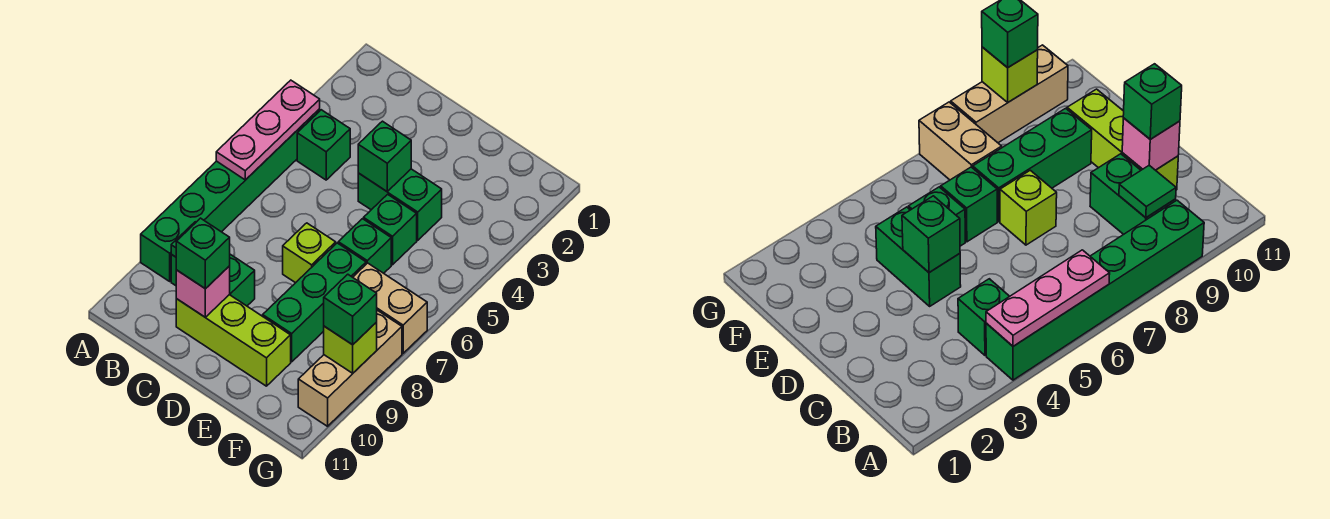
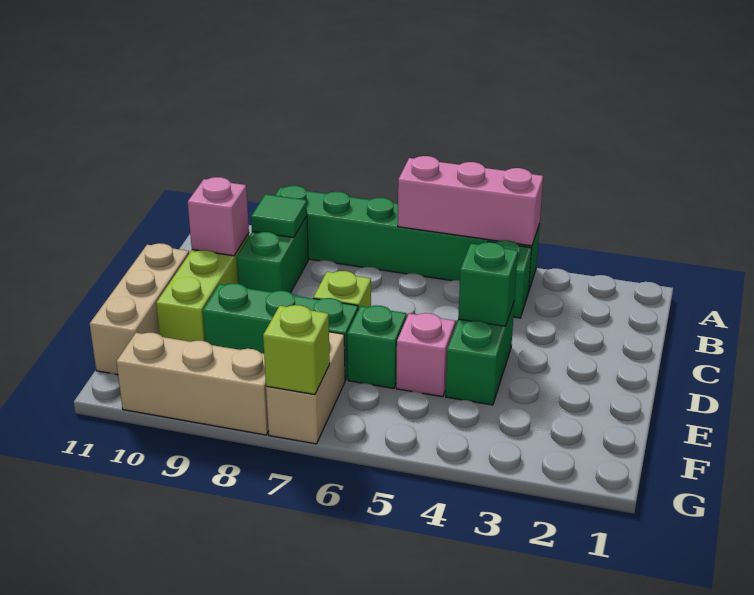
pink plate A4:A6 level 2 -> pink brick A4:A6 level 2
green brick C10 level 3 -> none
none -> tan brick D11:F11 level 1
green brick E5 level 1 -> pink brick E5 level 1
lime brick G9 level 2 -> lime brick G7 level 2
green brick G9 level 3 -> none

